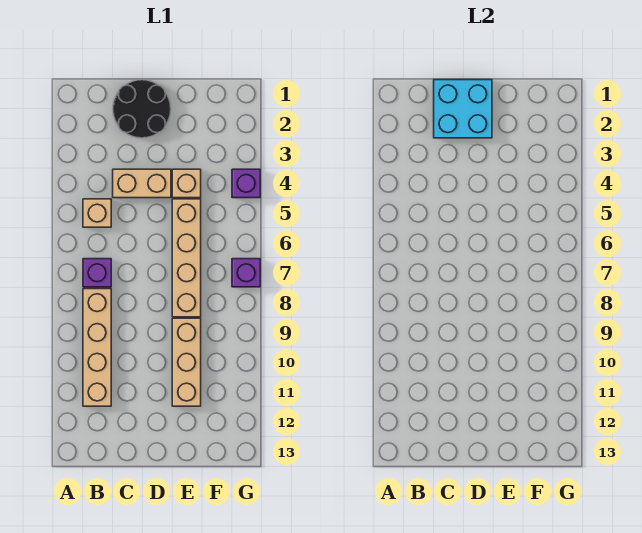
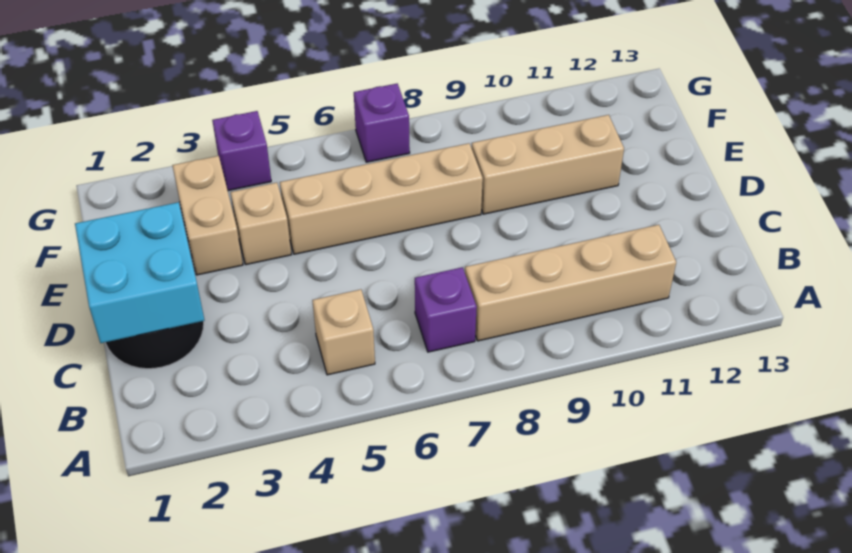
tan brick C4:D4 level 1 -> tan brick E3:F3 level 1

